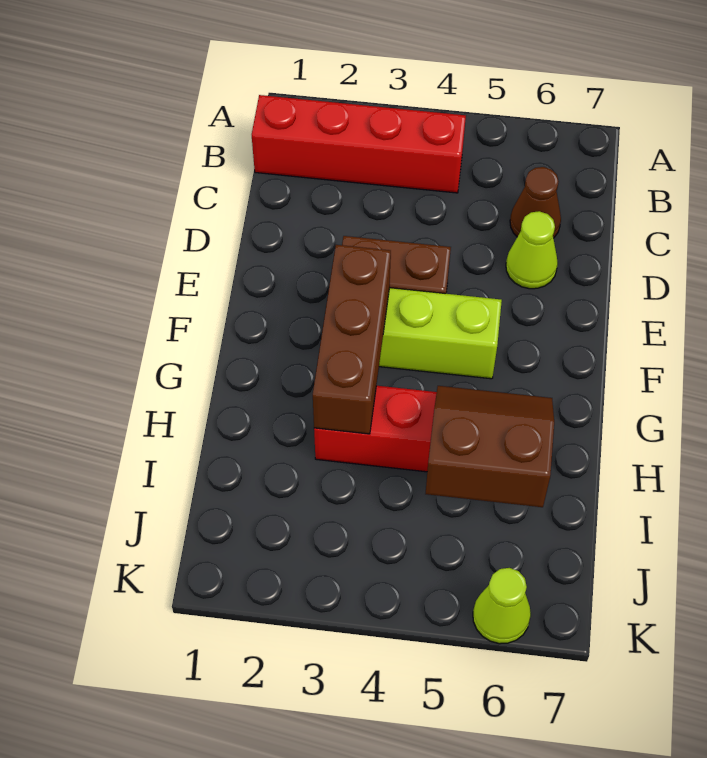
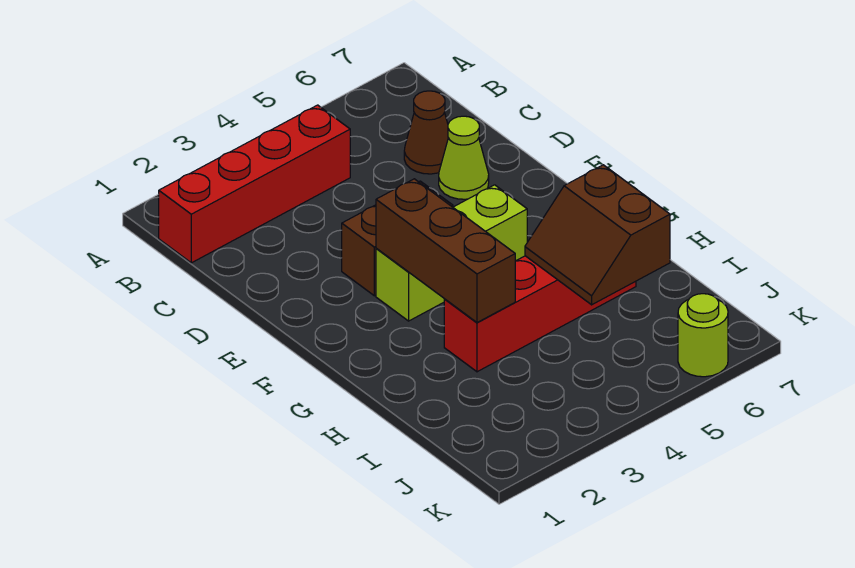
brown slope H5:I6 level 2 top I -> brown slope H5:I6 level 2 top 6
lime cone K6 level 1 -> lime round brick K6 level 1

